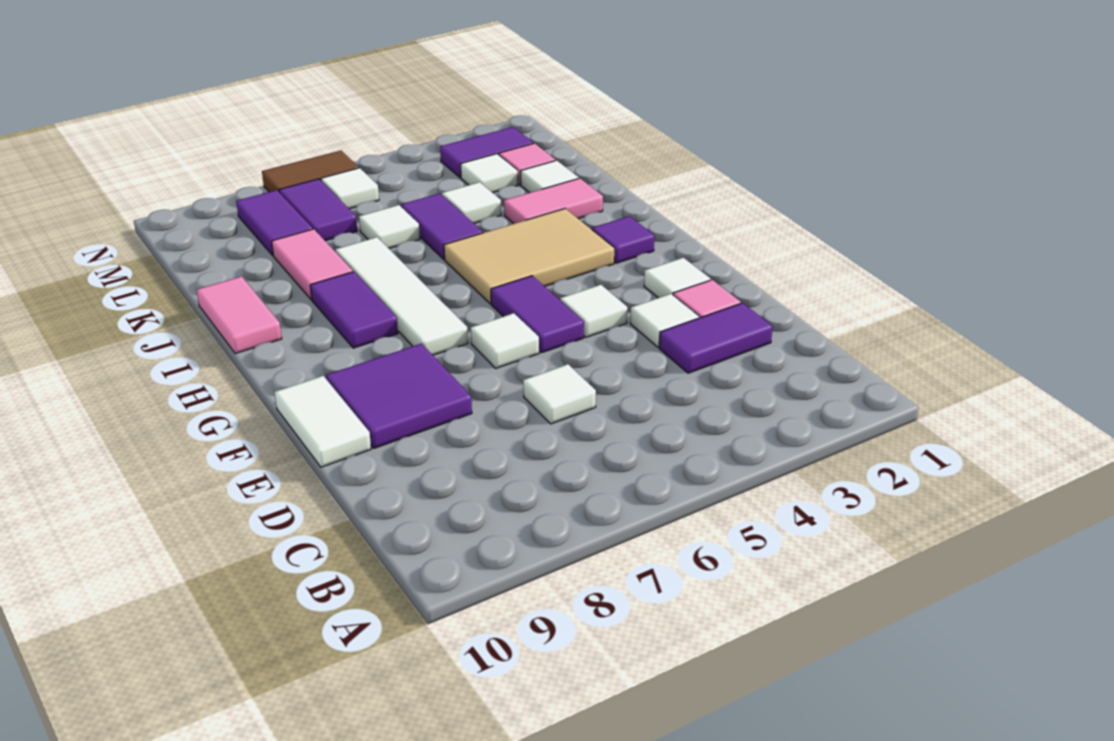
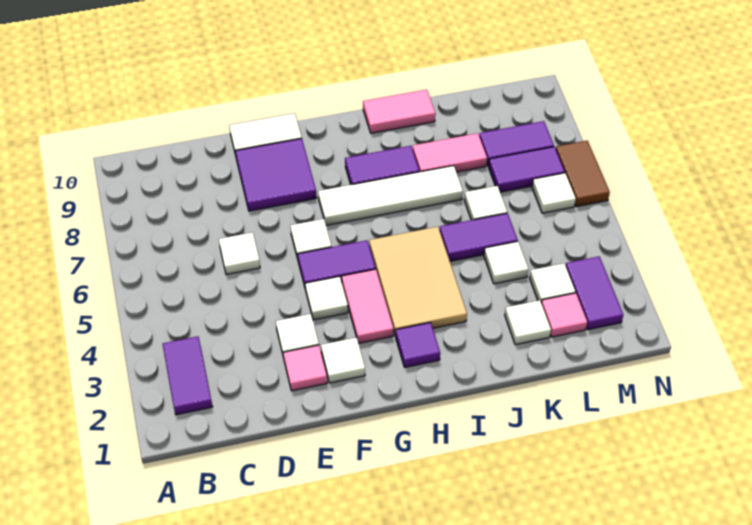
purple tile D2:D3 level 1 -> purple tile B2:B3 level 1
pink tile J2:J3 level 1 -> pink tile G3:G4 level 1

